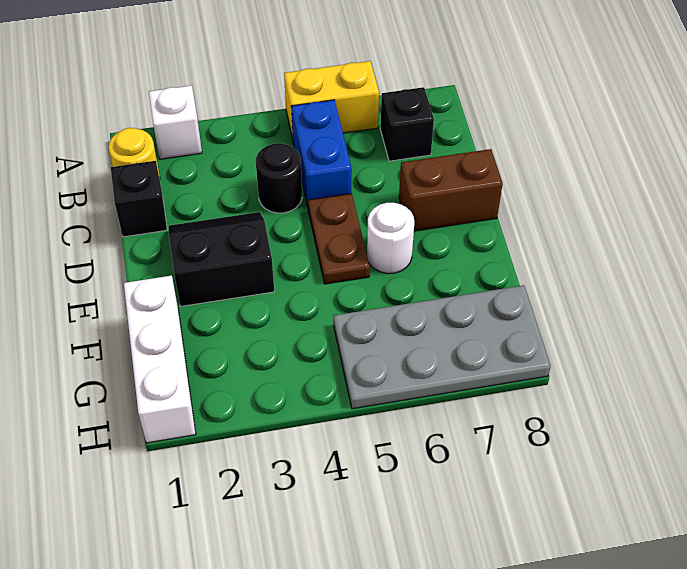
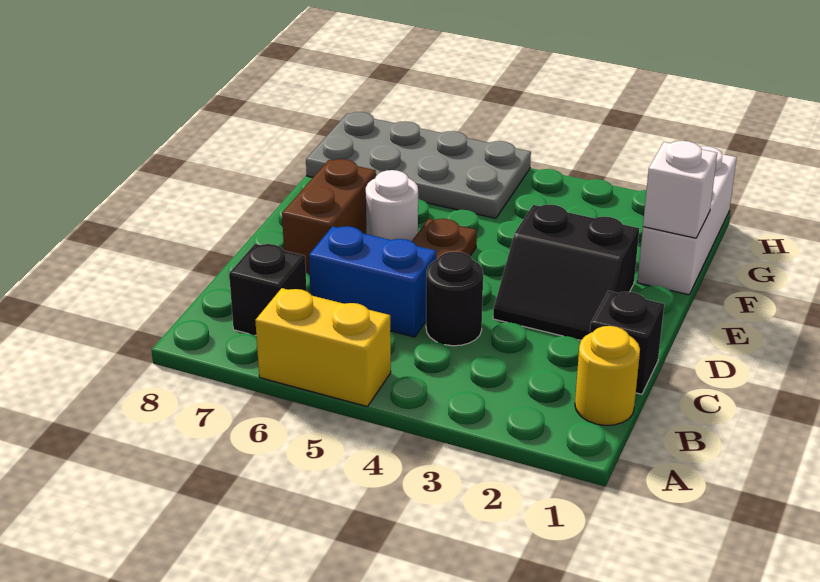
white brick A2 level 1 -> white brick F1 level 2
blue brick B5:C5 level 1 -> blue brick C5:C6 level 1
brown brick D7:D8 level 1 -> brown brick D7:E7 level 1

